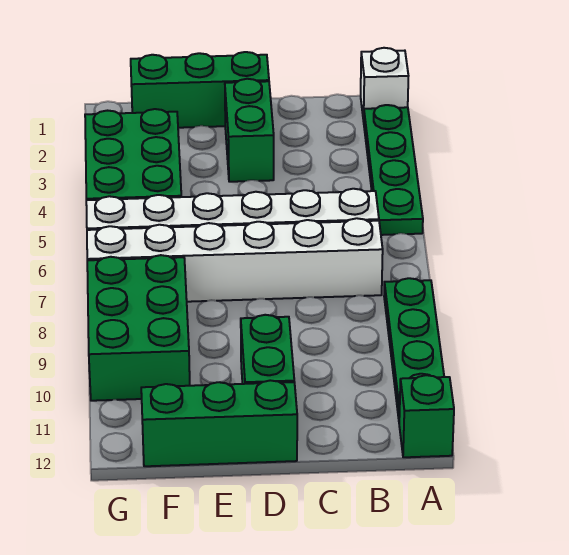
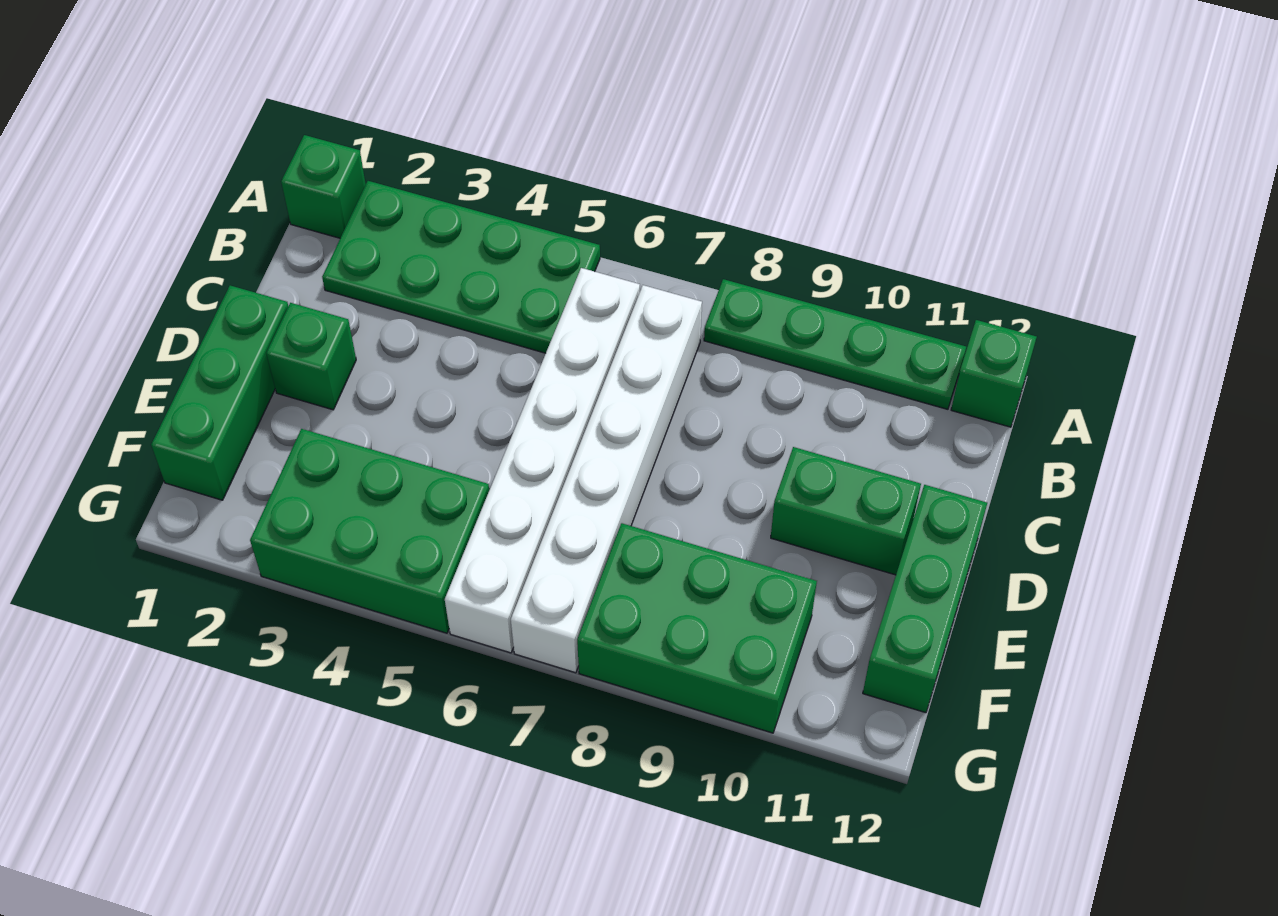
white brick A1 level 1 -> green brick A1 level 1
green plate A2:A5 level 1 -> green plate A2:B5 level 1
green brick D2:D3 level 1 -> green brick D2 level 1

